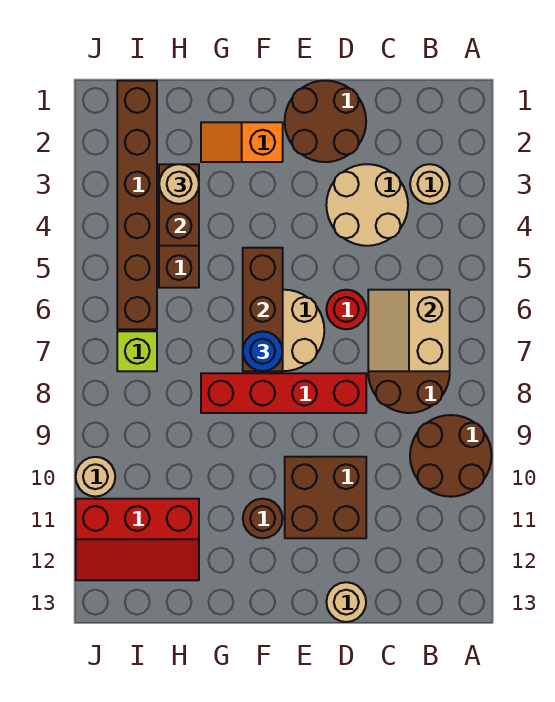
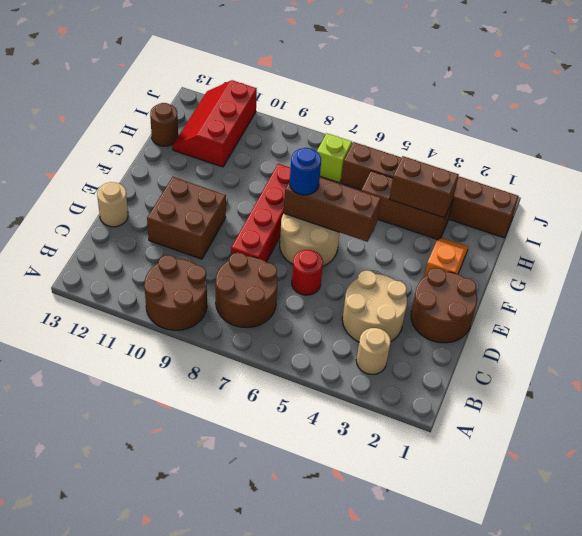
tan slope B6:C7 level 2 top B -> none
brown round brick F11 level 1 -> brown round brick H13 level 1
tan round brick H3 level 3 -> none
tan round brick J10 level 1 -> none

